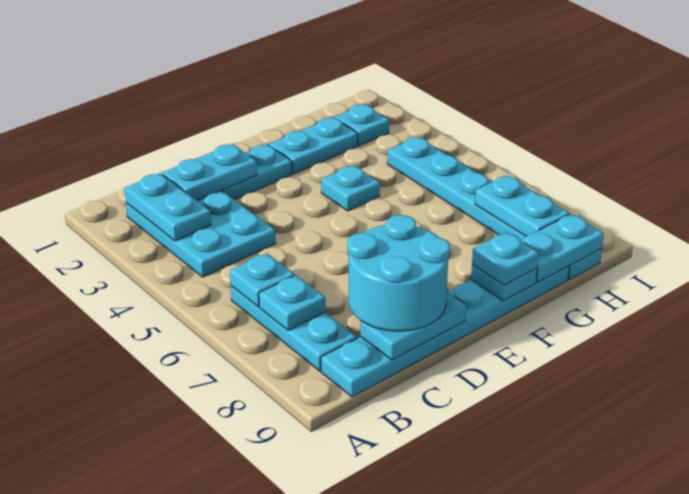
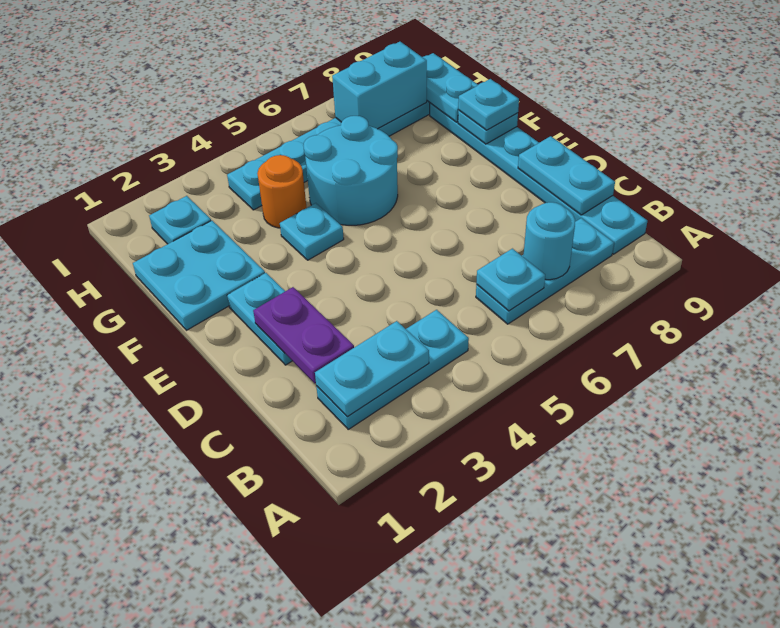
cyan plate B2:C4 level 1 -> cyan plate B2:B4 level 1
cyan plate B7 level 2 -> cyan round brick B7 level 2
cyan plate C2:D2 level 2 -> purple plate C2:D2 level 2
cyan round brick C8:D9 level 3 -> cyan round brick F5:G6 level 1
cyan plate F2:G2 level 1 -> cyan plate F1:G2 level 1
none -> orange round brick G4 level 1
cyan plate H7:H8 level 2 -> cyan brick H7:H8 level 2

